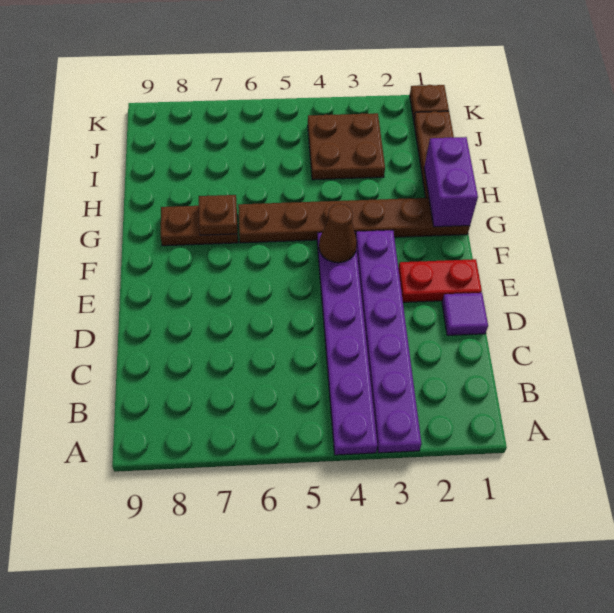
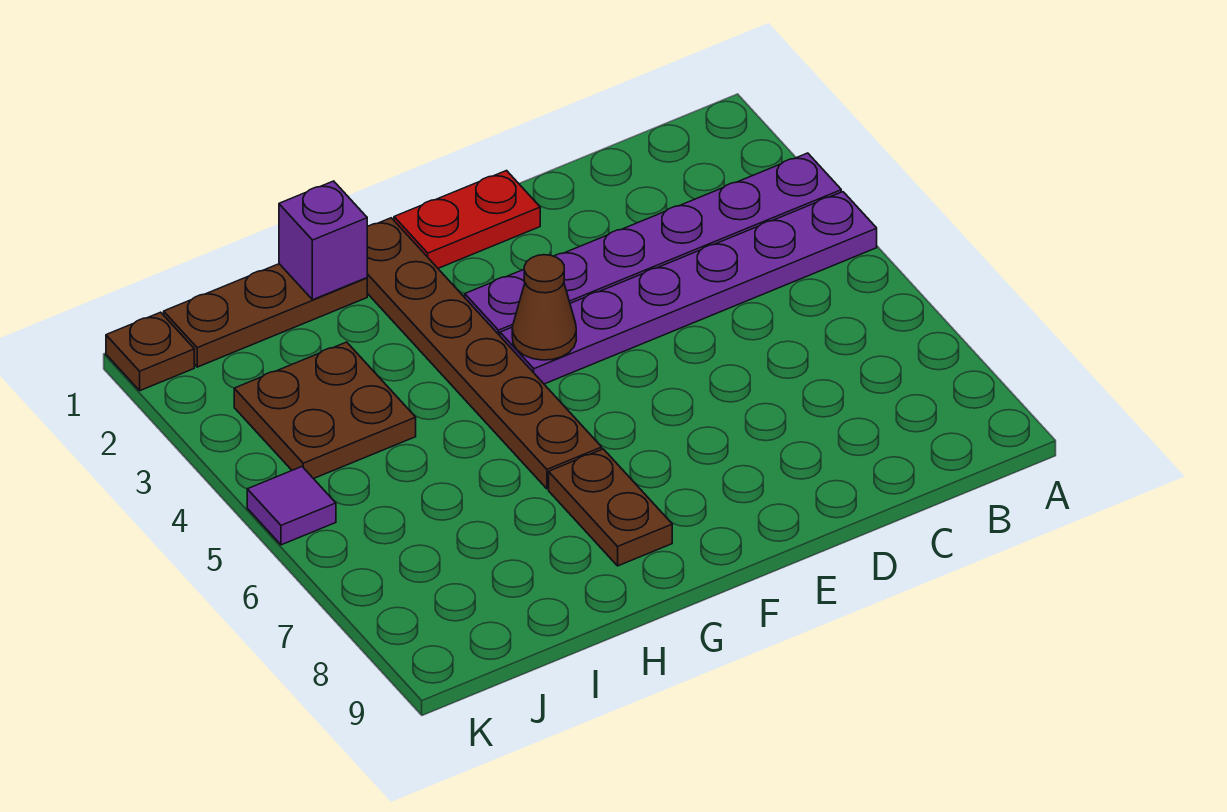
purple tile D1 level 1 -> purple tile K5 level 1
red plate E1:E2 level 1 -> red plate E1:F1 level 1
purple brick G1:H1 level 2 -> purple brick H1 level 2
brown plate G7 level 2 -> none

